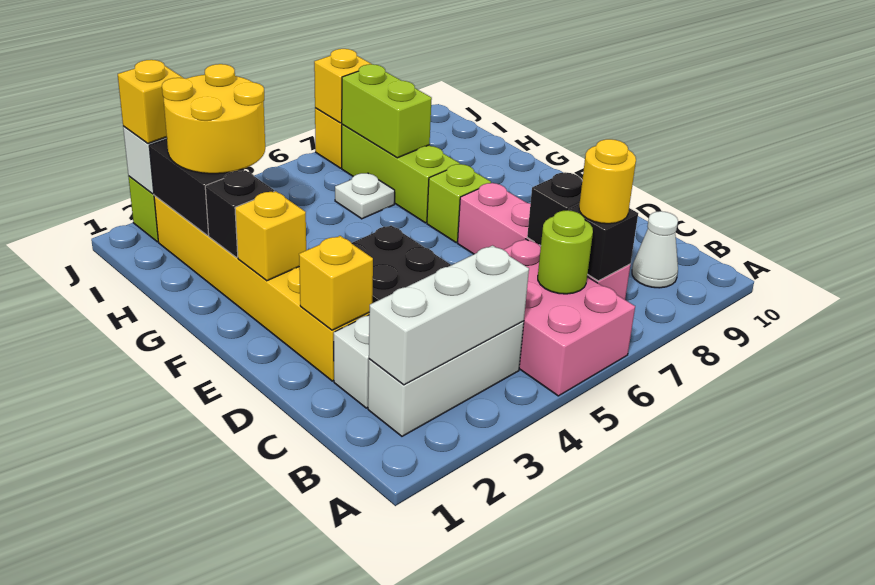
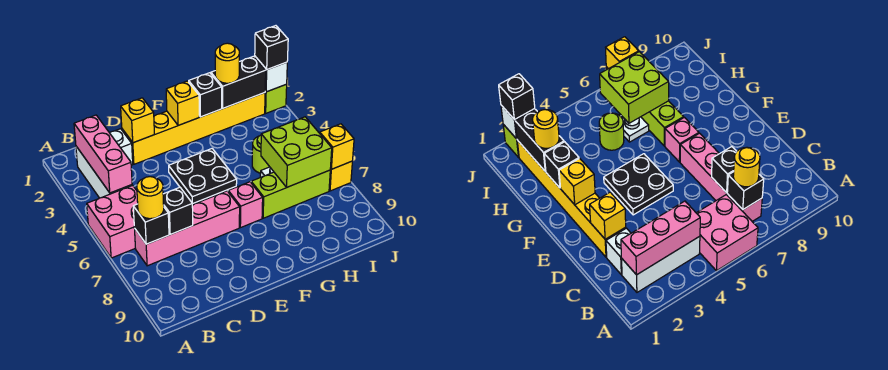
pink brick A5:C6 level 1 -> pink brick A5:B6 level 1
white brick B2:B4 level 2 -> pink brick B2:B4 level 2
lime round brick B6 level 2 -> lime round brick H5 level 1
white cone B9 level 1 -> none
lime brick F7 level 1 -> pink brick F7 level 1
yellow round brick H2:I3 level 3 -> yellow round brick H2 level 3
lime brick H7:I7 level 2 -> lime brick H6:I7 level 2
yellow brick J2 level 3 -> black brick J2 level 3

